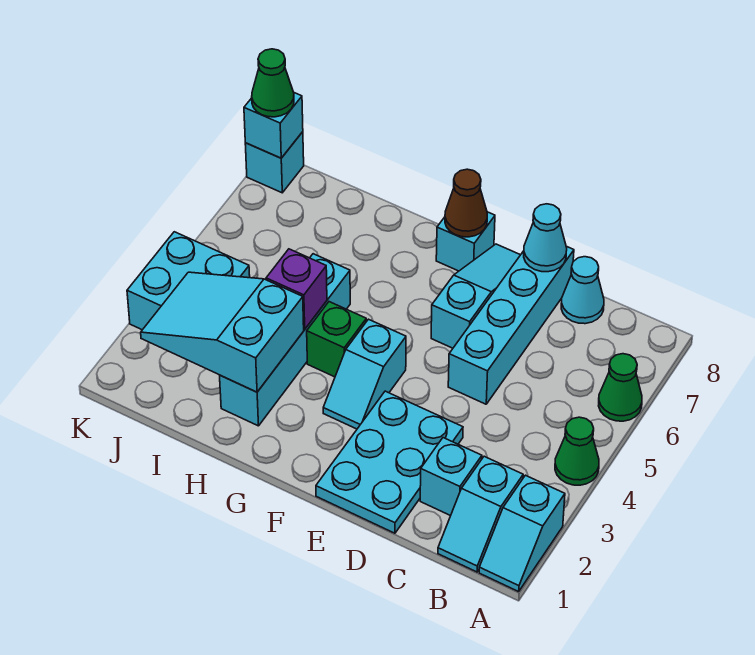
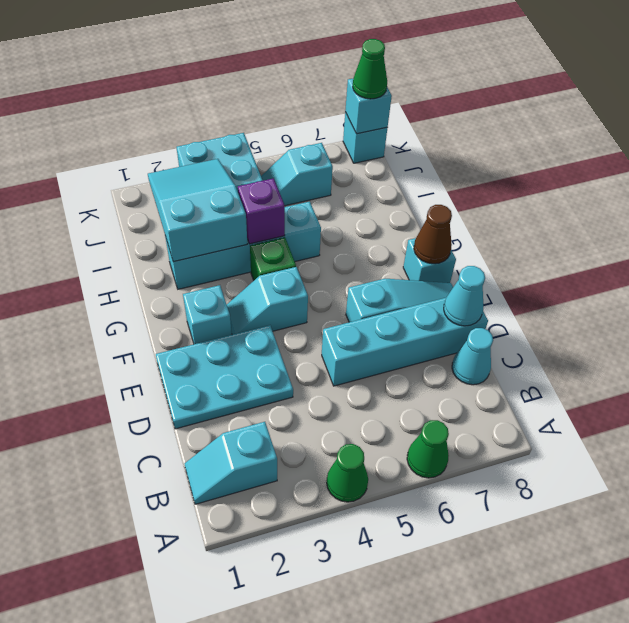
cyan slope A1:A2 level 1 top 2 -> cyan slope J5:J6 level 1 top 6
cyan brick C2 level 1 -> cyan brick F2 level 1

